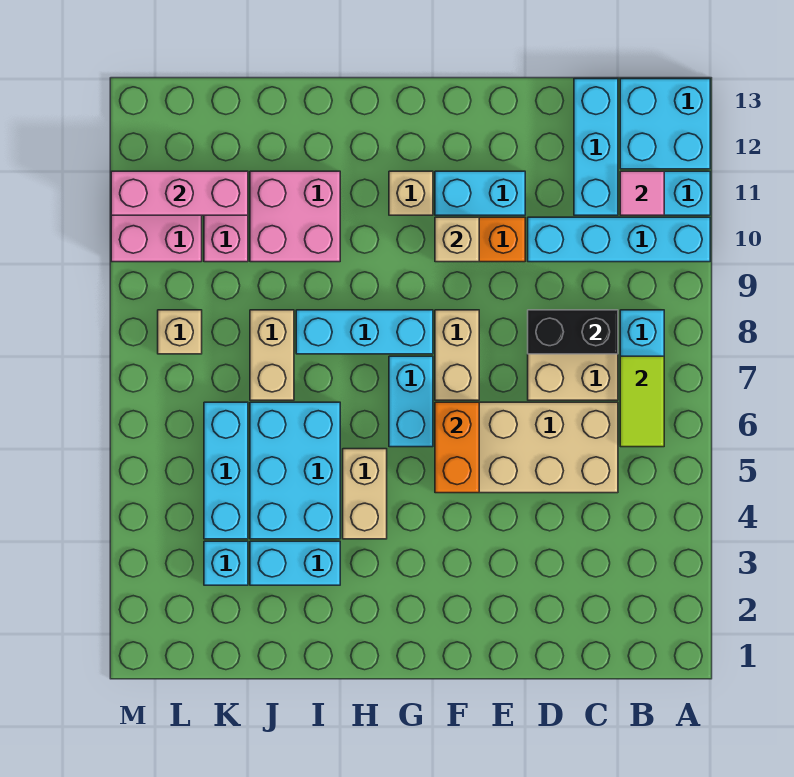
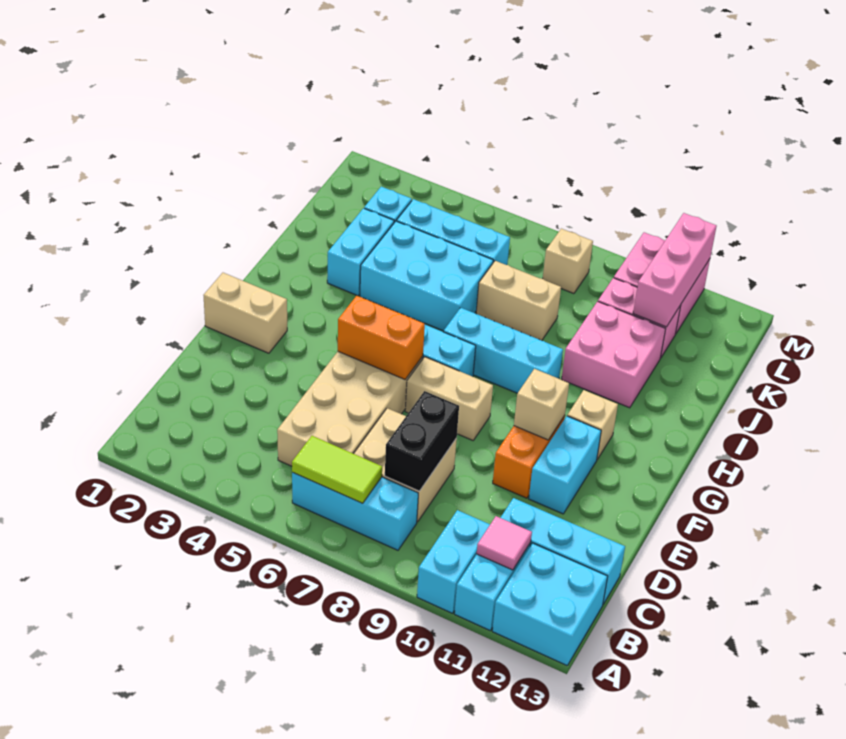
cyan brick A10:D10 level 1 -> cyan brick A10:B10 level 1
cyan brick G8:I8 level 1 -> cyan brick H7:H9 level 1
tan brick H4:H5 level 1 -> tan brick F1:F2 level 1

